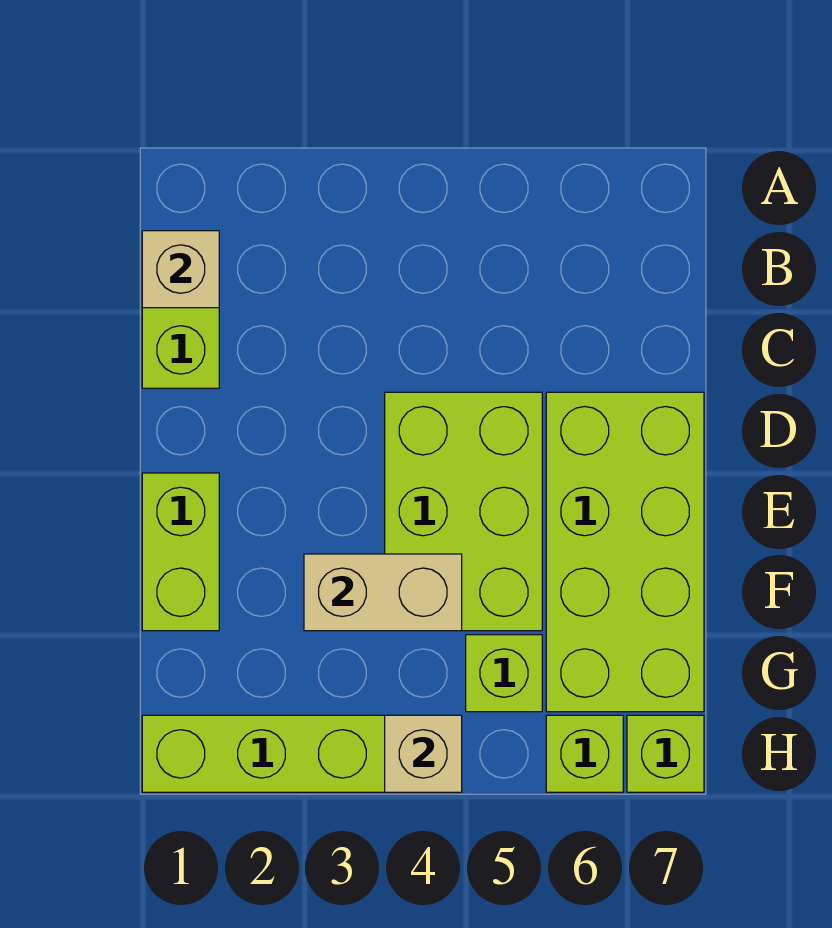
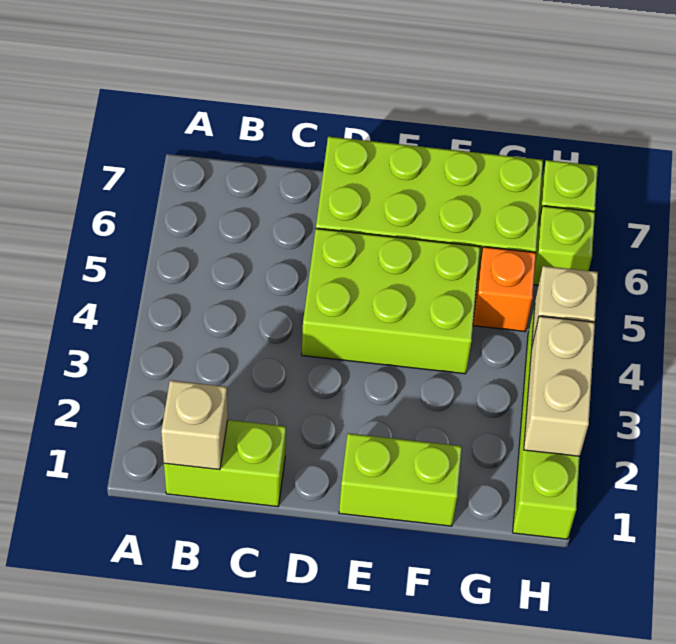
tan brick F3:F4 level 2 -> tan brick H2:H3 level 2
lime brick G5 level 1 -> orange brick G5 level 1

